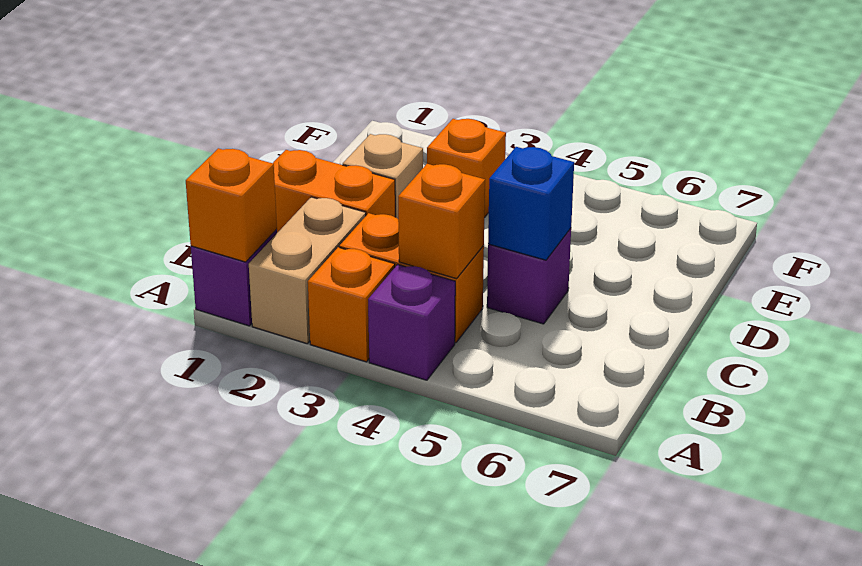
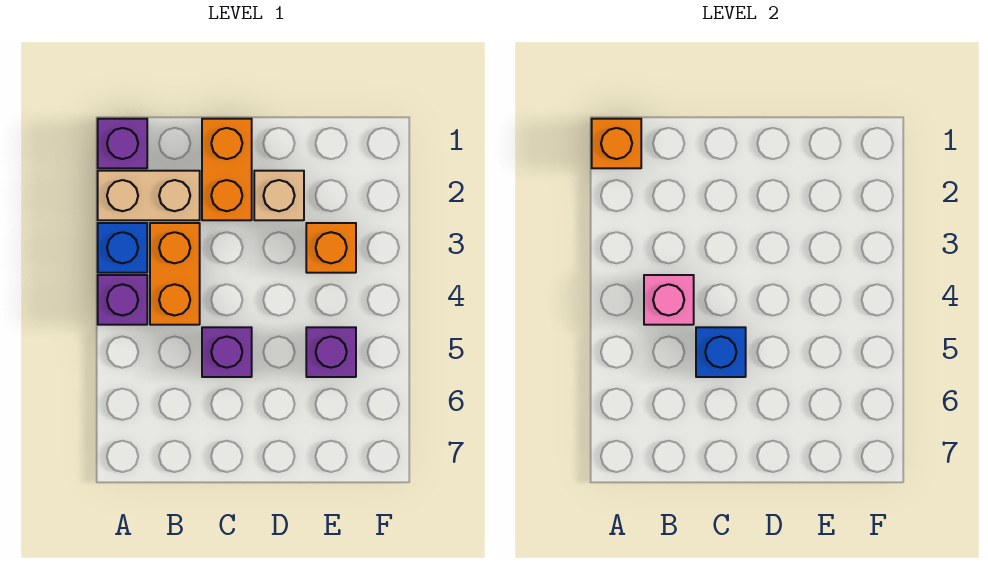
orange brick A3 level 1 -> blue brick A3 level 1
orange brick B4 level 2 -> pink brick B4 level 2
none -> purple brick E5 level 1

